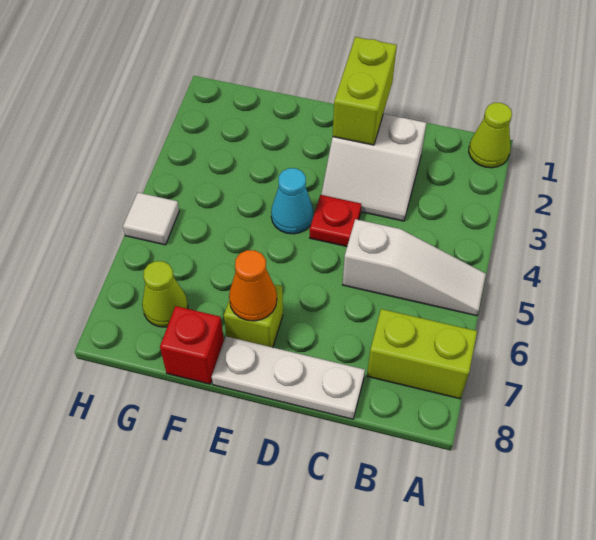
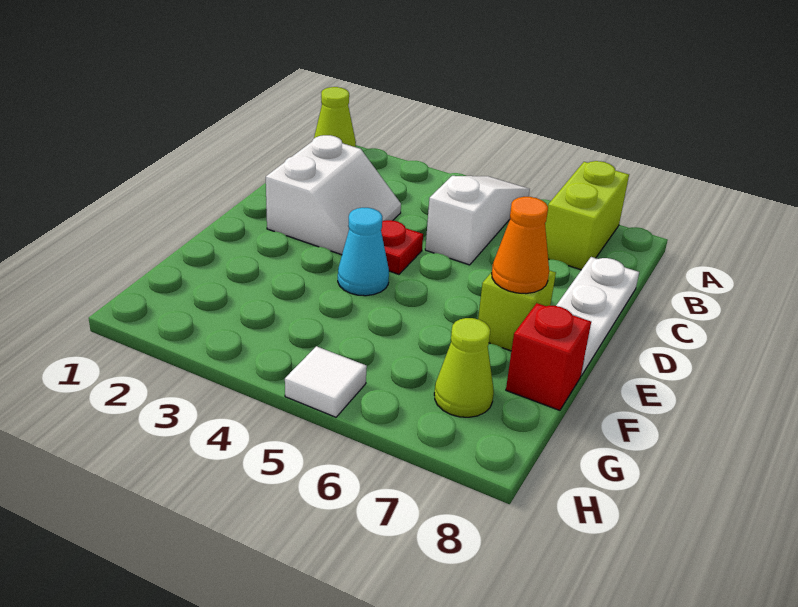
lime brick D1:D2 level 2 -> none

